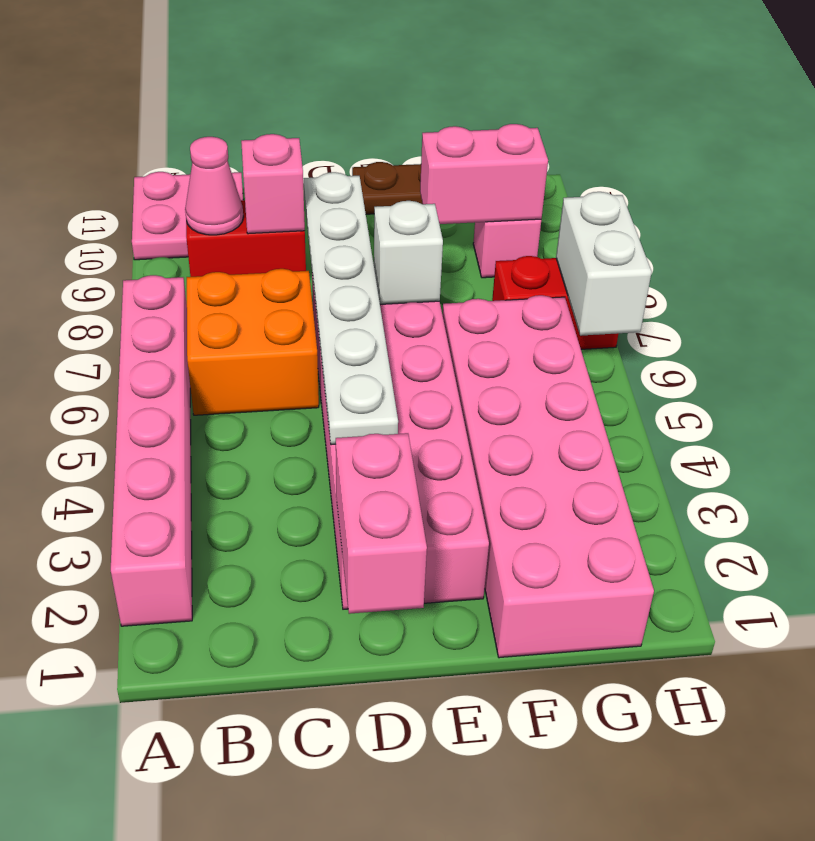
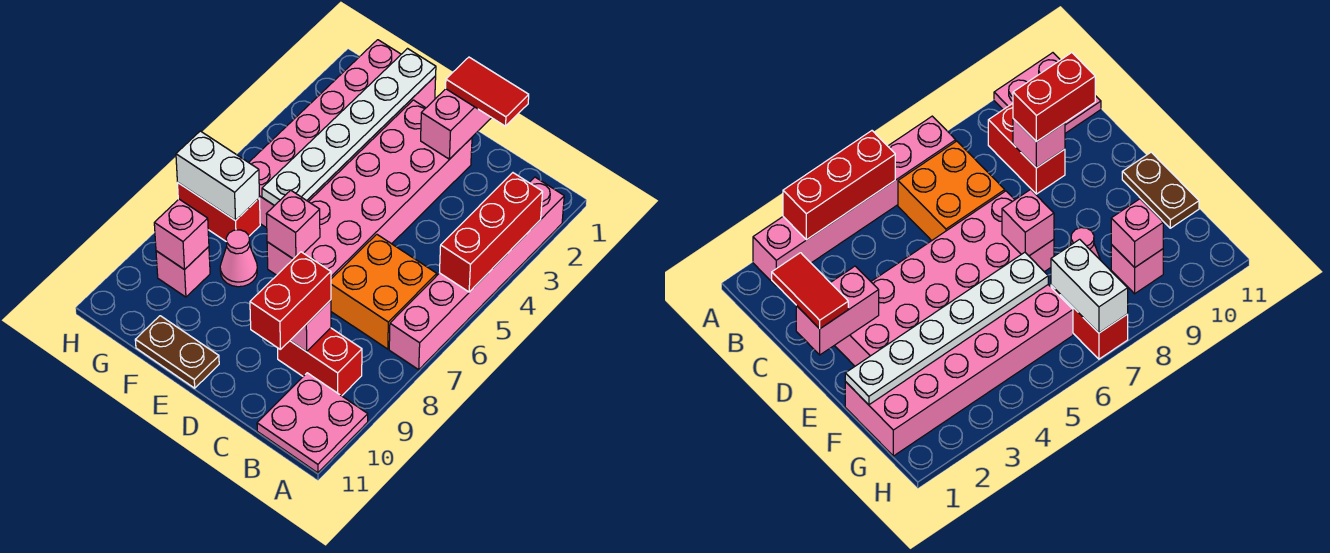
none -> red brick A3:A5 level 2
pink cone B9 level 2 -> pink cone F8 level 1
none -> red tile C1:D1 level 3
none -> red brick C9:C10 level 3
white plate D4:D9 level 2 -> white plate F1:F6 level 2
white brick E7 level 2 -> pink brick E7 level 2
pink brick F9:G9 level 2 -> pink brick G9 level 2
white brick H6:H7 level 2 -> white brick G7:H7 level 2

